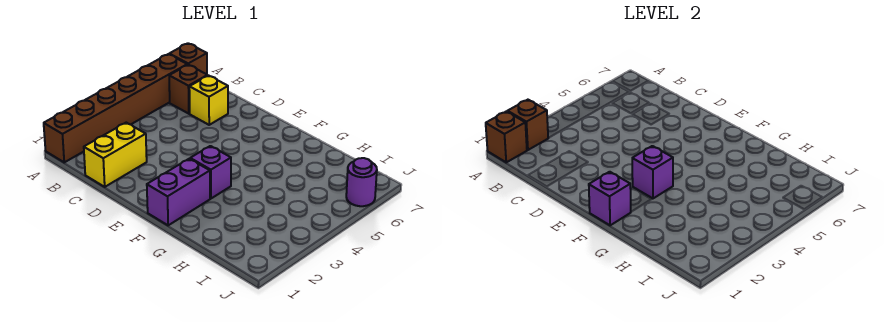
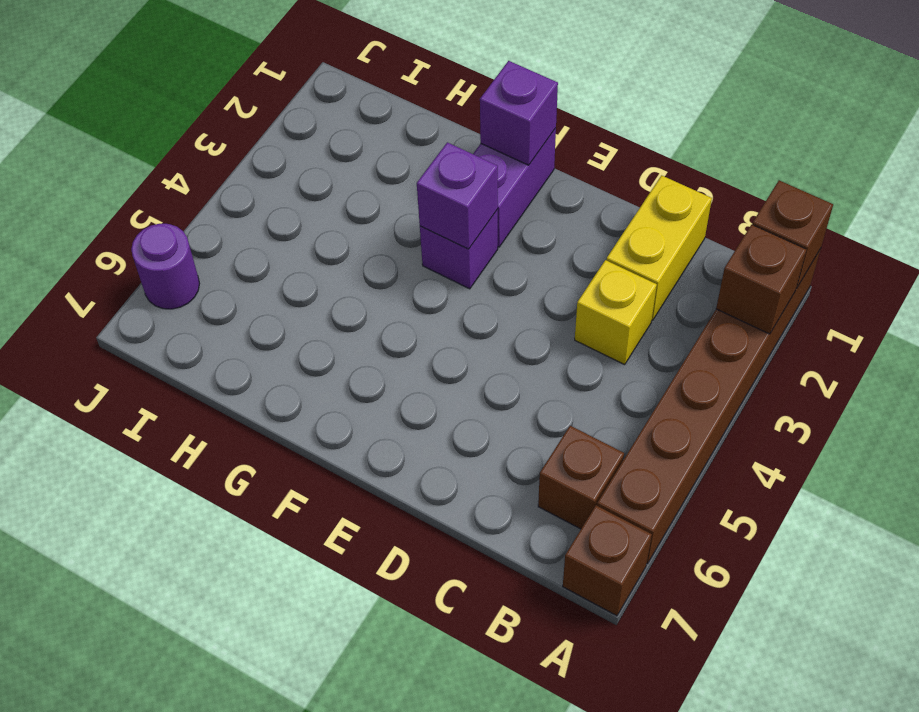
yellow brick C6 level 1 -> yellow brick C3 level 1

